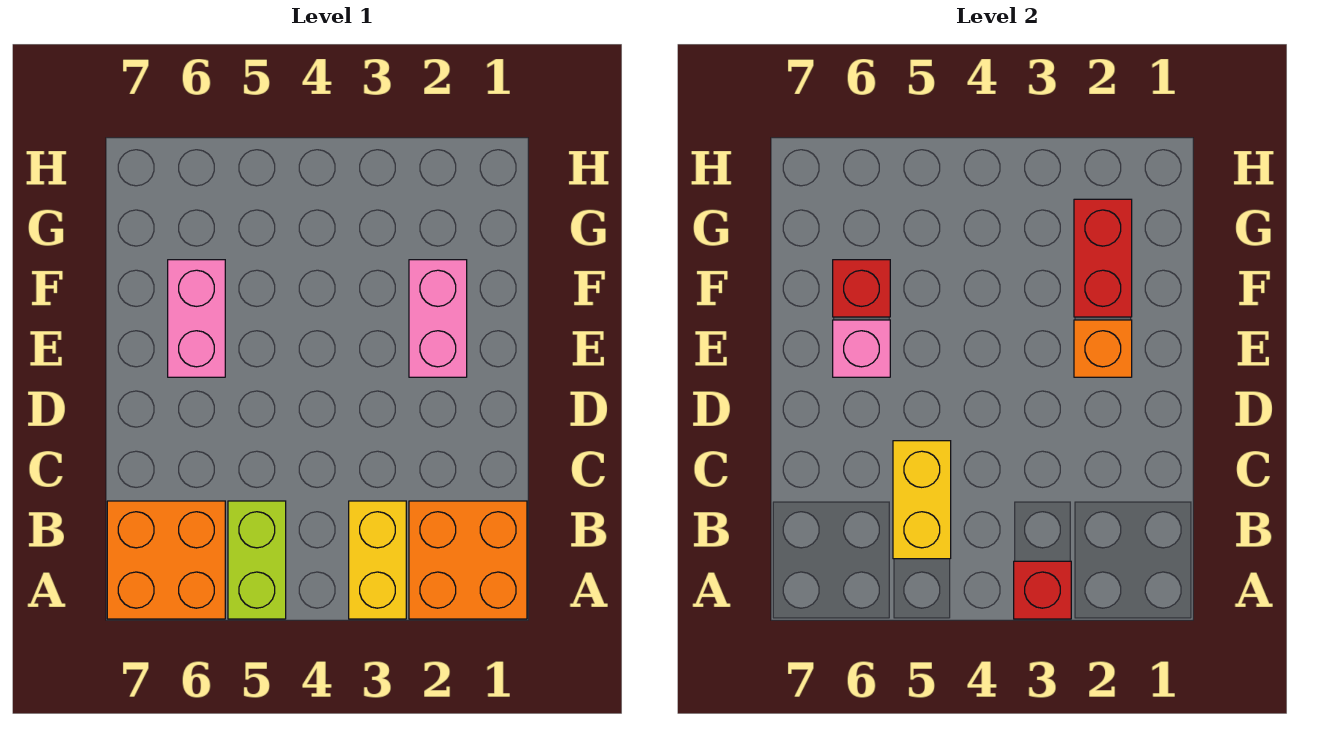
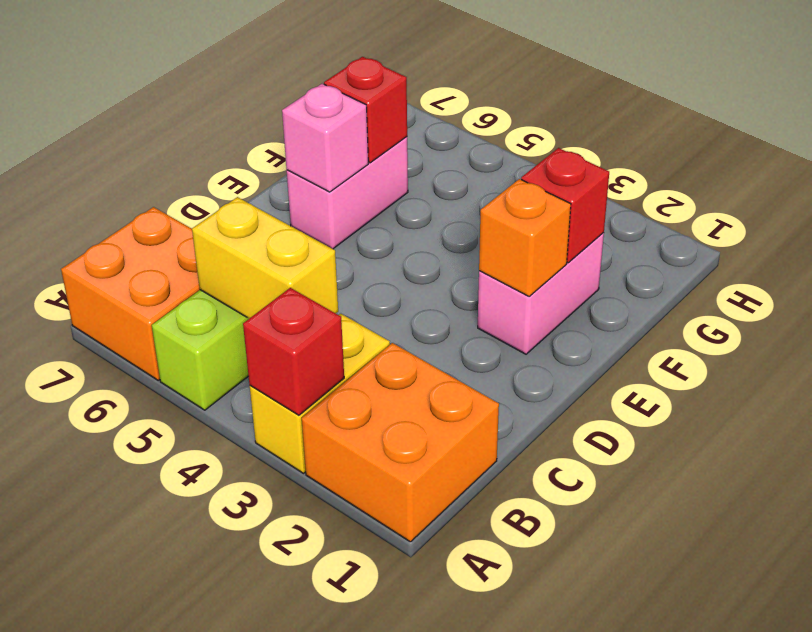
yellow brick B5:C5 level 2 -> yellow brick B4:B5 level 2
red brick F2:G2 level 2 -> red brick F2 level 2

